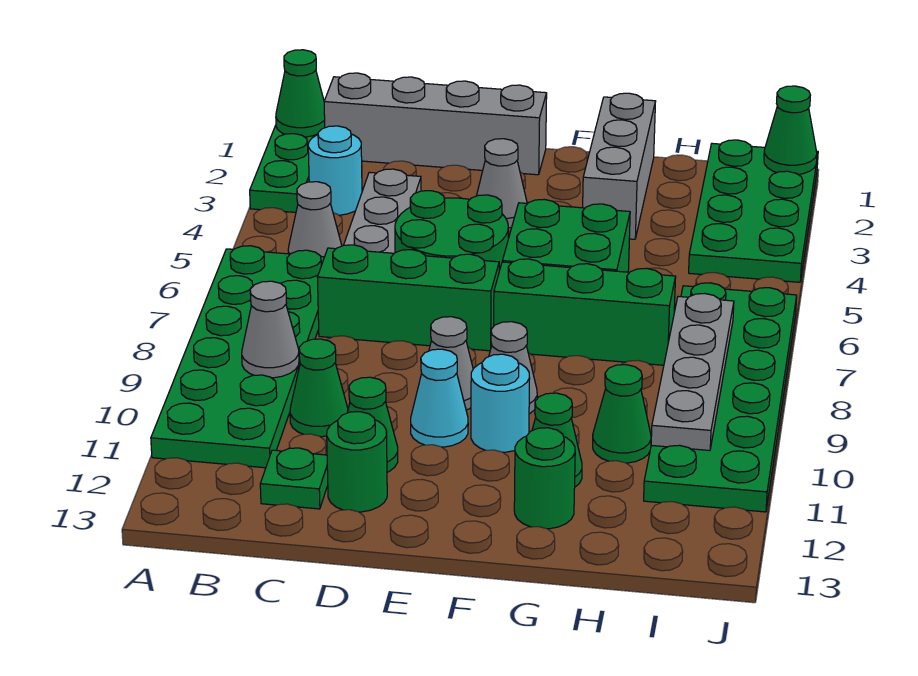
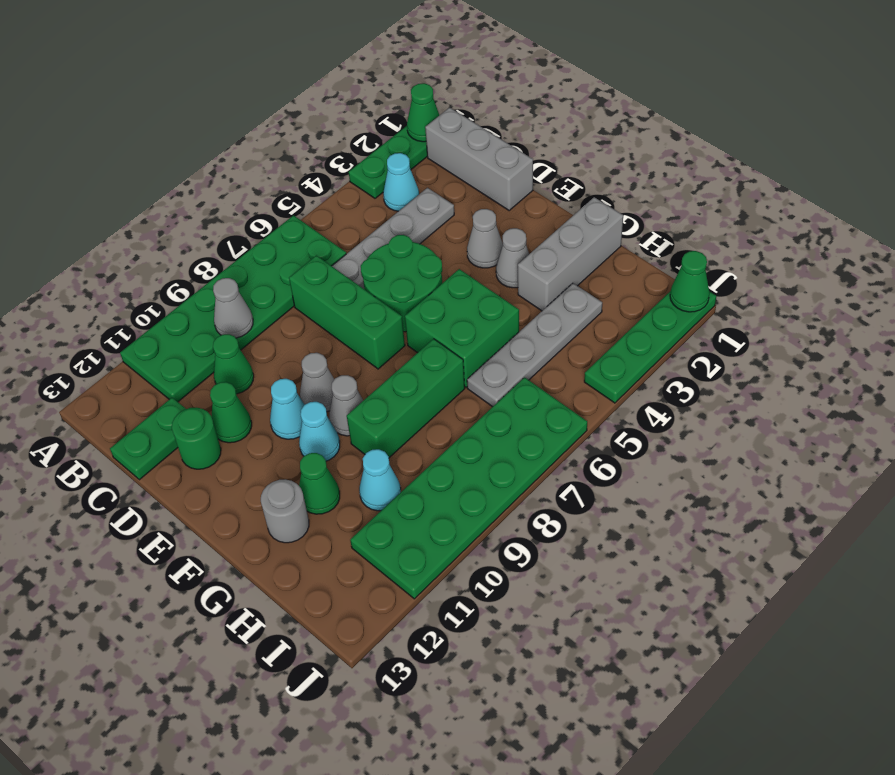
grey brick B1:E1 level 1 -> grey brick B1:D1 level 1
cyan round brick B3 level 1 -> cyan cone B3 level 1
grey cone B5 level 1 -> grey cone F3 level 1
green plate C12 level 1 -> green plate C12:C13 level 1
green brick F7:H7 level 1 -> green brick G7:G9 level 1
cyan round brick F10 level 1 -> cyan cone F10 level 1
green round brick G12 level 1 -> grey round brick G12 level 1
green cone H10 level 1 -> cyan cone H10 level 1
green plate I1:J4 level 1 -> green plate J1:J4 level 1
grey plate I7:I10 level 2 -> grey plate H3:H6 level 1

